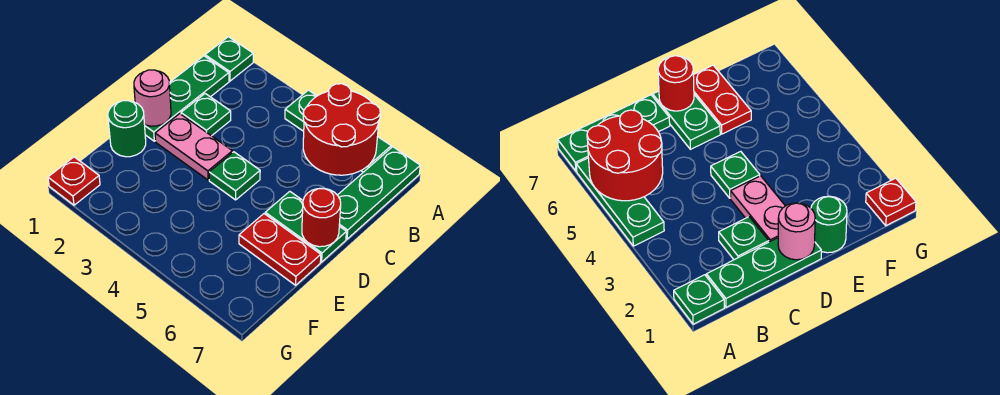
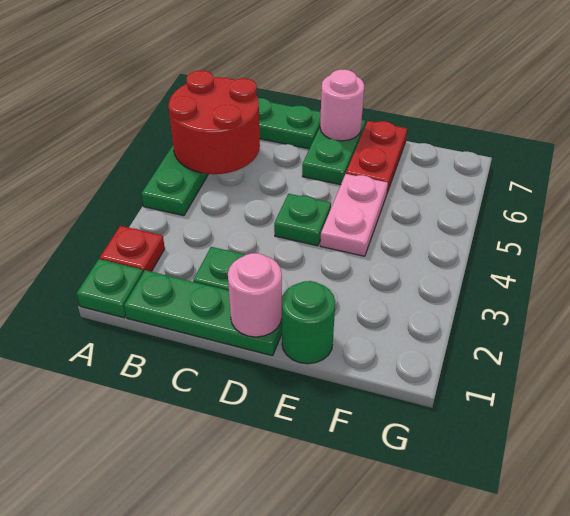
pink plate D2:D3 level 1 -> pink plate E4:E5 level 1
red round brick D7 level 2 -> pink round brick D7 level 2
red plate G1 level 1 -> red plate A2 level 1

